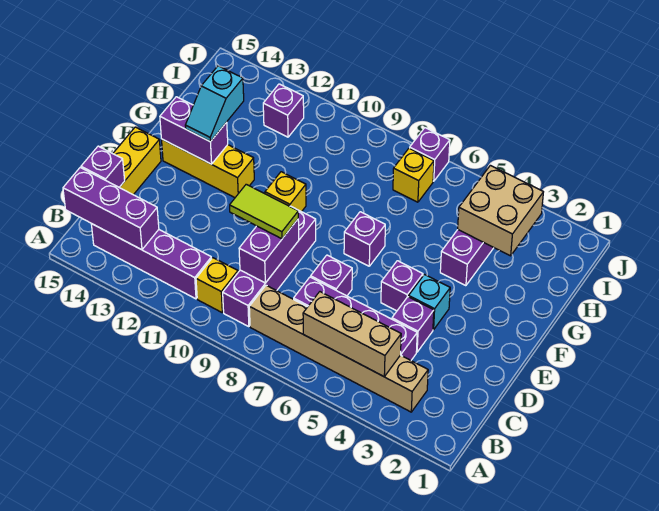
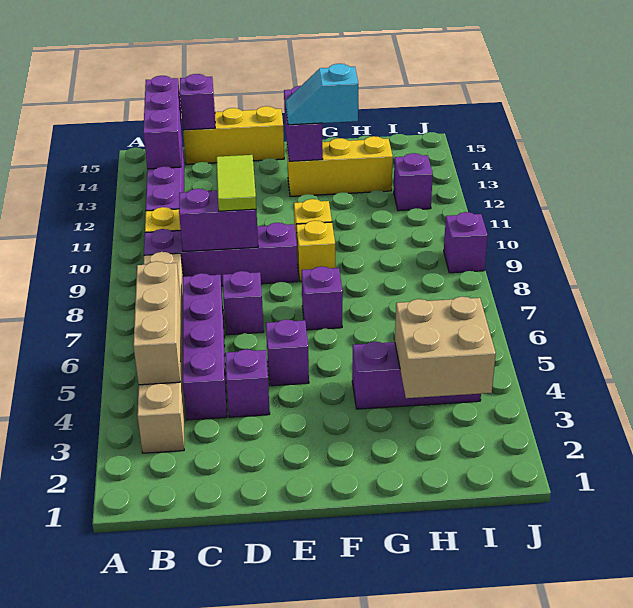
cyan brick E4 level 1 -> none
yellow brick F12:F14 level 1 -> yellow brick F13:H13 level 1
yellow brick I7 level 1 -> yellow brick F9 level 1
purple brick J7 level 1 -> purple brick J9 level 1

